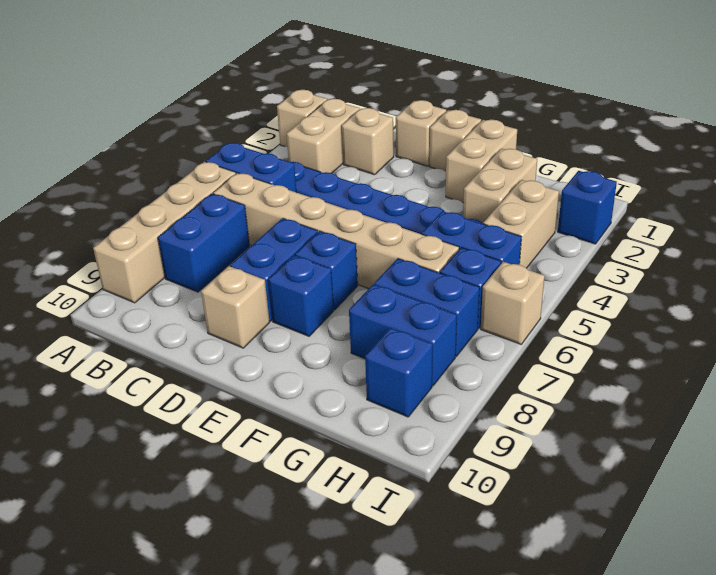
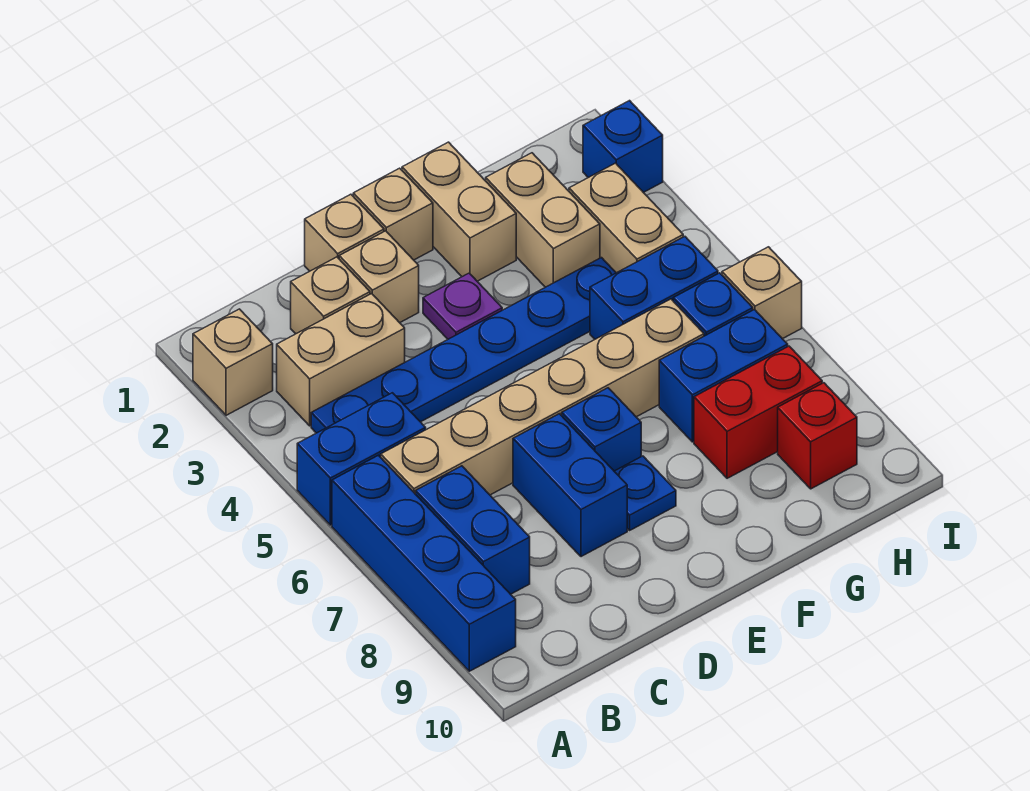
tan brick A6:A9 level 1 -> blue brick A6:A9 level 1
tan brick B2:B3 level 1 -> tan brick B3:C3 level 1
tan brick D9 level 1 -> tan brick D2 level 1
none -> purple plate E3 level 1
blue brick E8 level 1 -> blue plate E8 level 1
blue brick G8:H8 level 1 -> red brick G8:H8 level 1
blue brick H9 level 1 -> red brick H9 level 1

